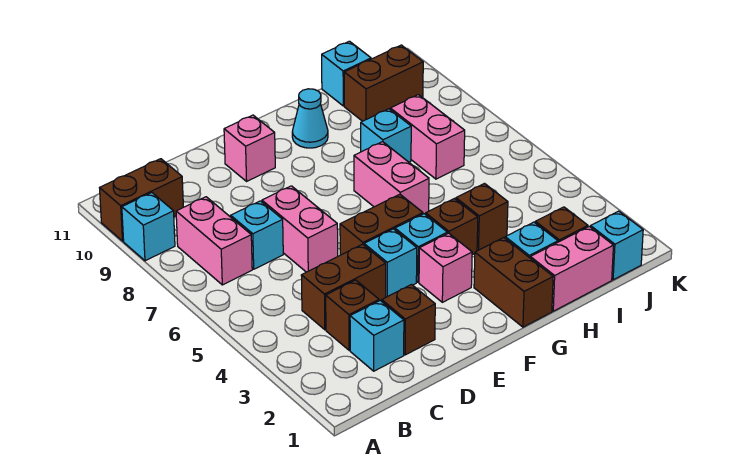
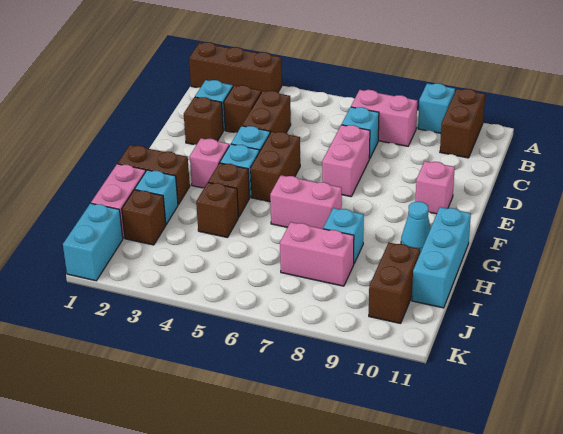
none -> brown brick A1:A3 level 1
pink brick D6:D7 level 1 -> pink brick D7:E7 level 1
cyan brick I11 level 1 -> cyan brick G11:I11 level 1
cyan brick J1 level 1 -> cyan brick J1:K1 level 1

